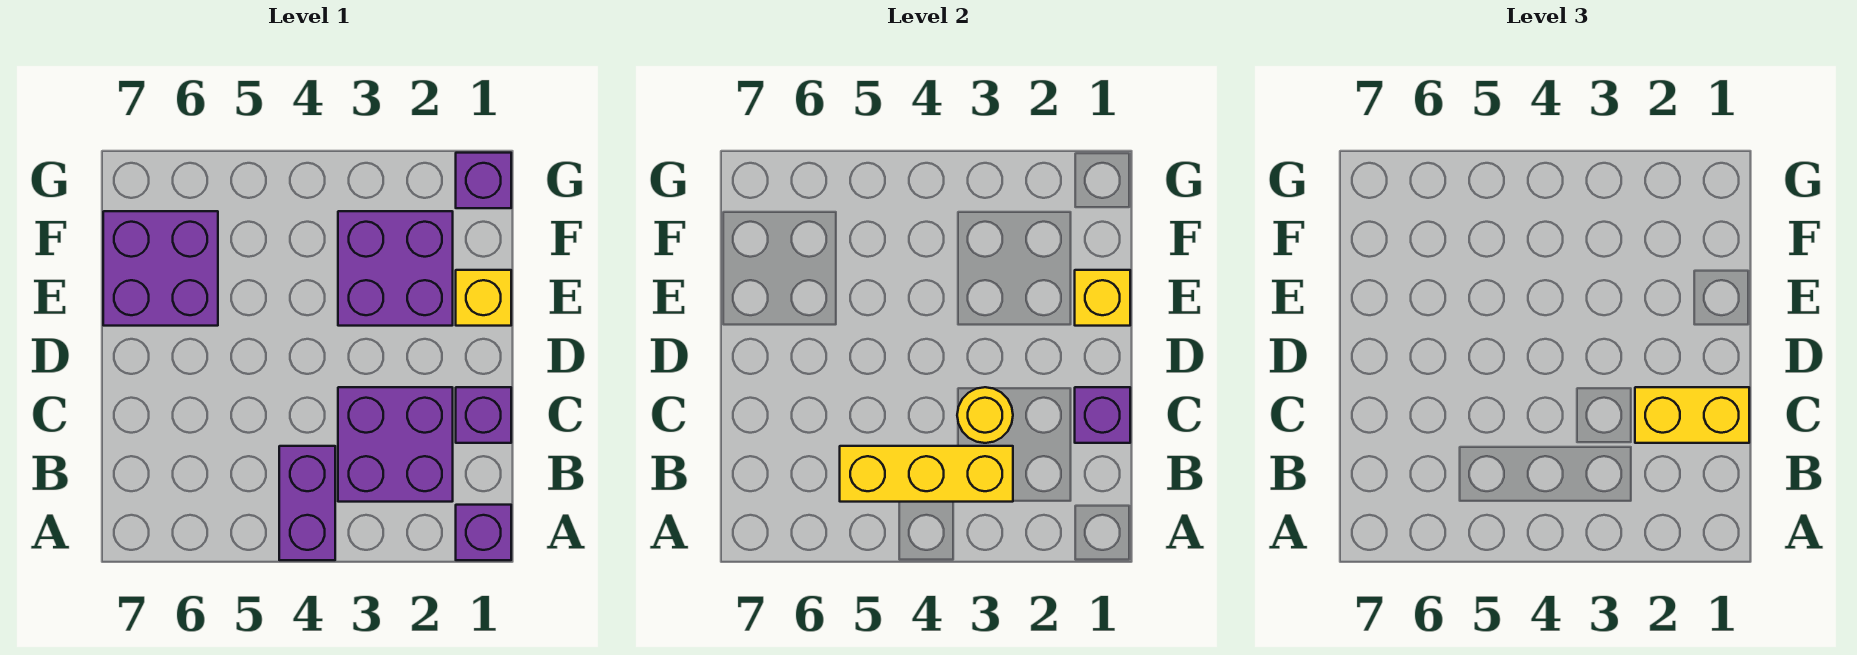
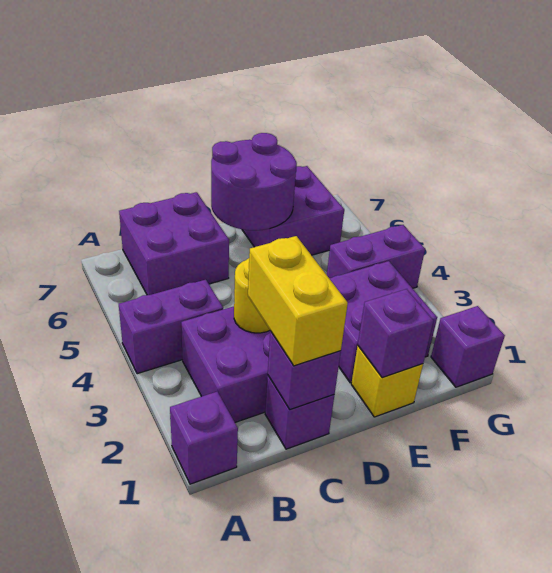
yellow brick B3:B5 level 2 -> none
none -> purple brick B6:C7 level 1
none -> purple round brick D6:E7 level 2
yellow brick E1 level 2 -> purple brick E1 level 2
none -> purple brick F4:G4 level 1

